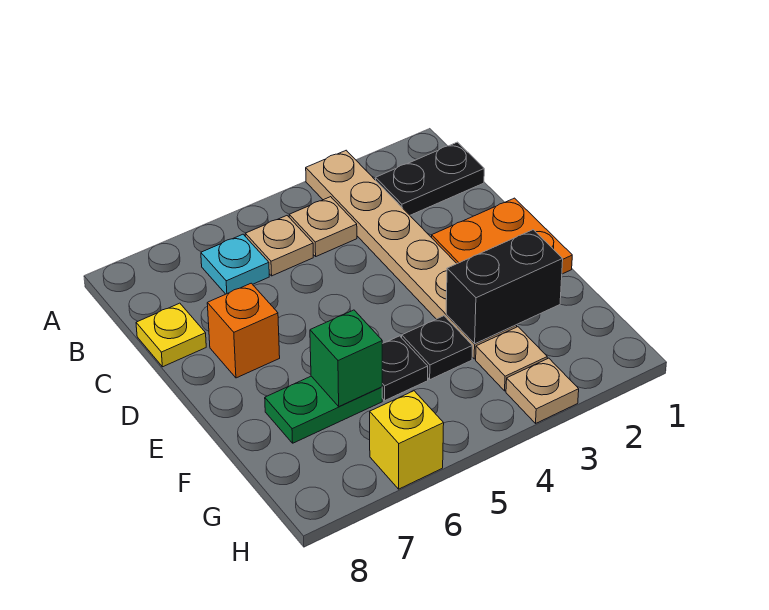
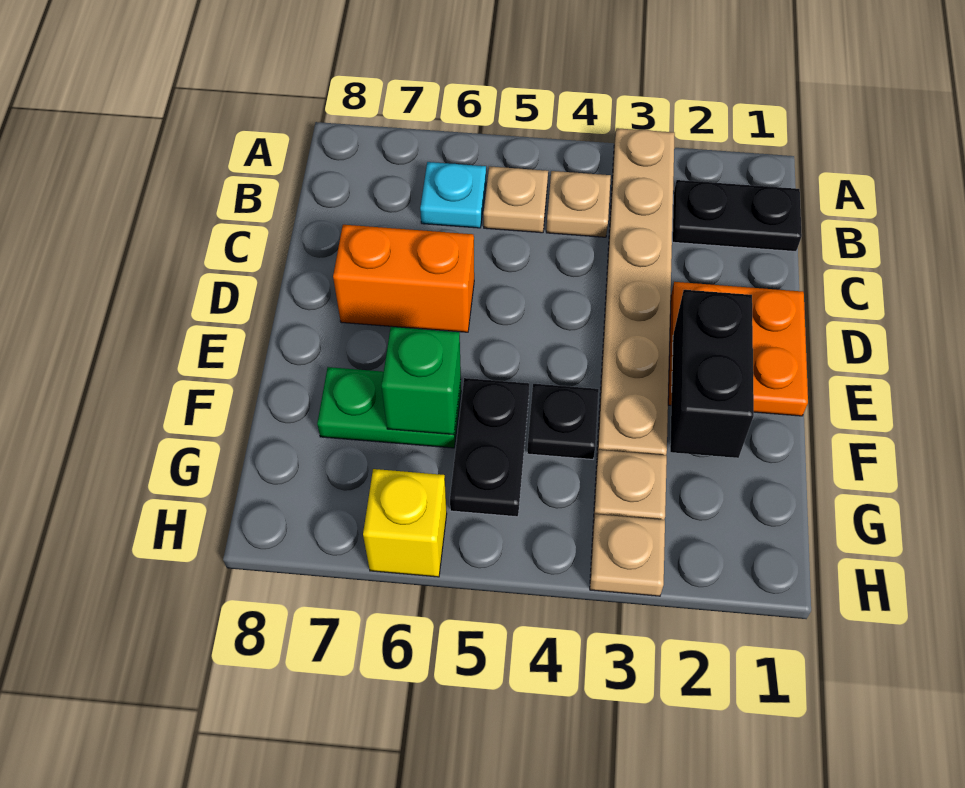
yellow plate C8 level 1 -> none
orange brick D7 level 1 -> orange brick D6:D7 level 1
black brick F2:F3 level 2 -> black brick E2:F2 level 2
black plate F5 level 1 -> black plate F5:G5 level 1

